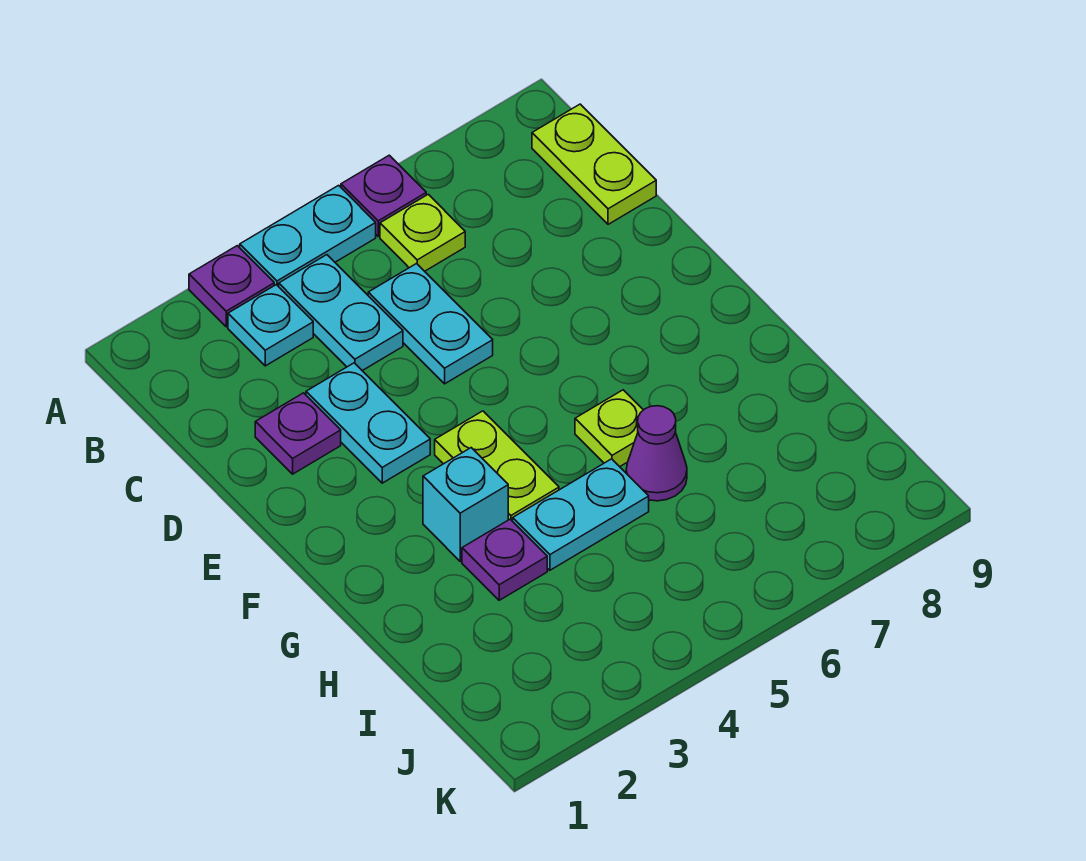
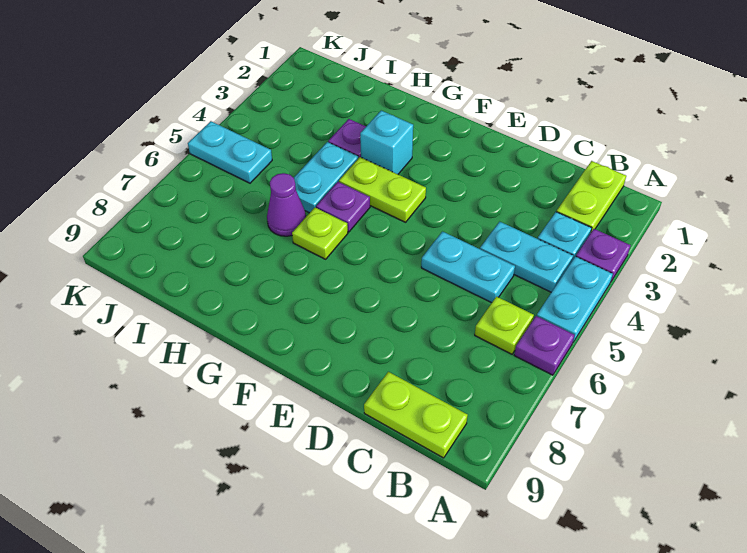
none -> lime plate B1:B2 level 1
purple plate D2 level 1 -> purple plate G5 level 1
cyan plate D3:E3 level 1 -> cyan plate J5:K5 level 1

